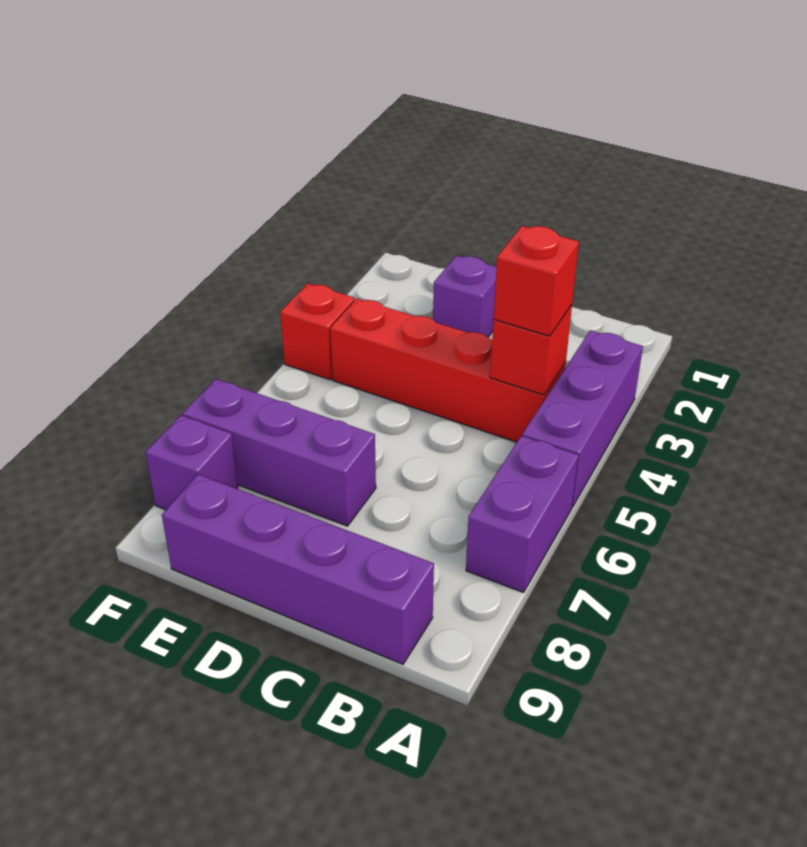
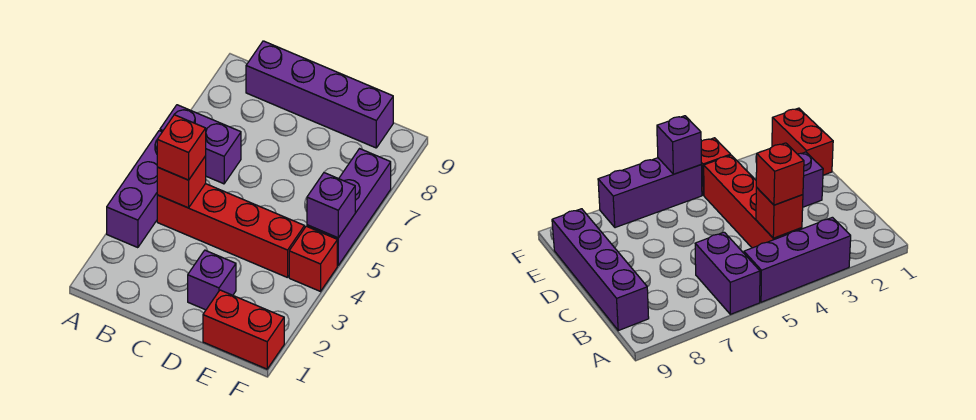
purple brick A6:A7 level 1 -> purple brick A6:B6 level 1
purple brick D7:F7 level 1 -> purple brick F5:F7 level 1
none -> red brick E1:F1 level 1
purple brick F8 level 1 -> purple brick F5 level 2

